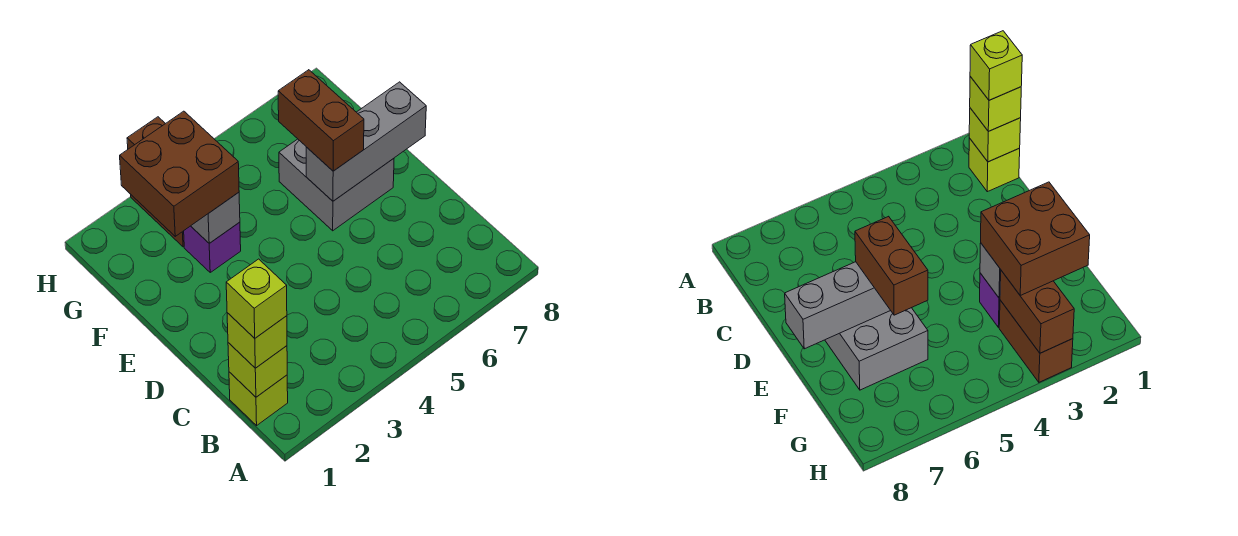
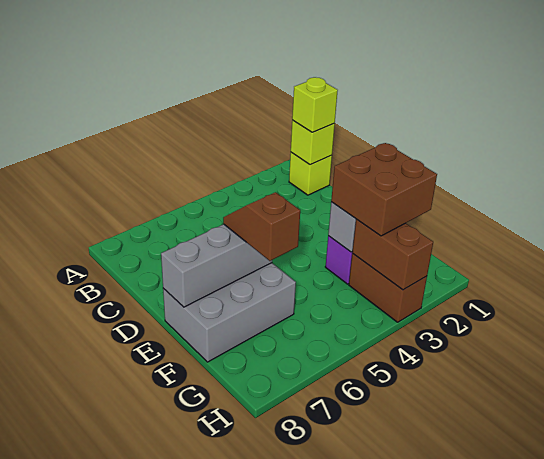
lime brick B1 level 4 -> none
grey brick E6:F7 level 1 -> grey brick E6:F8 level 1
brown brick E6:F6 level 3 -> brown slope E6:F6 level 3 top F

